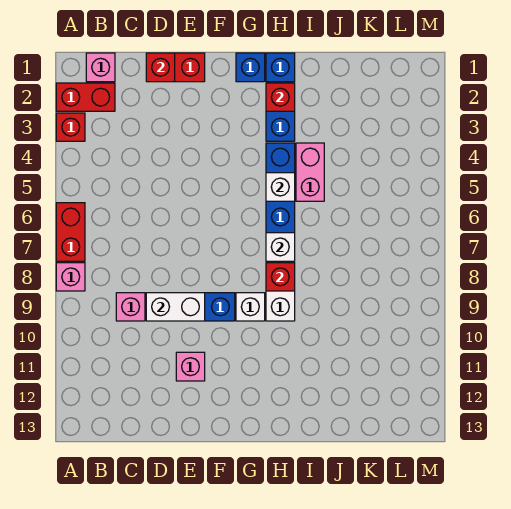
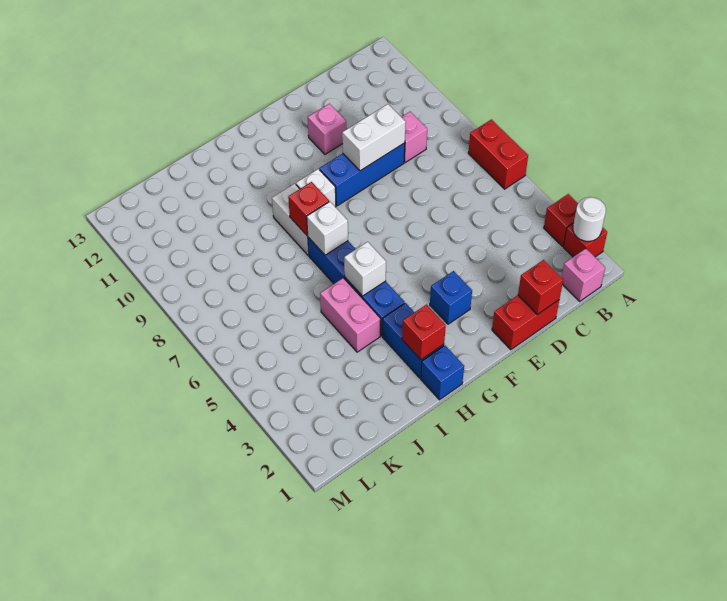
red brick A2:B2 level 1 -> red brick A2 level 1
none -> white round brick A2 level 2
pink brick A8 level 1 -> none
blue brick G1 level 1 -> blue brick F3 level 1

